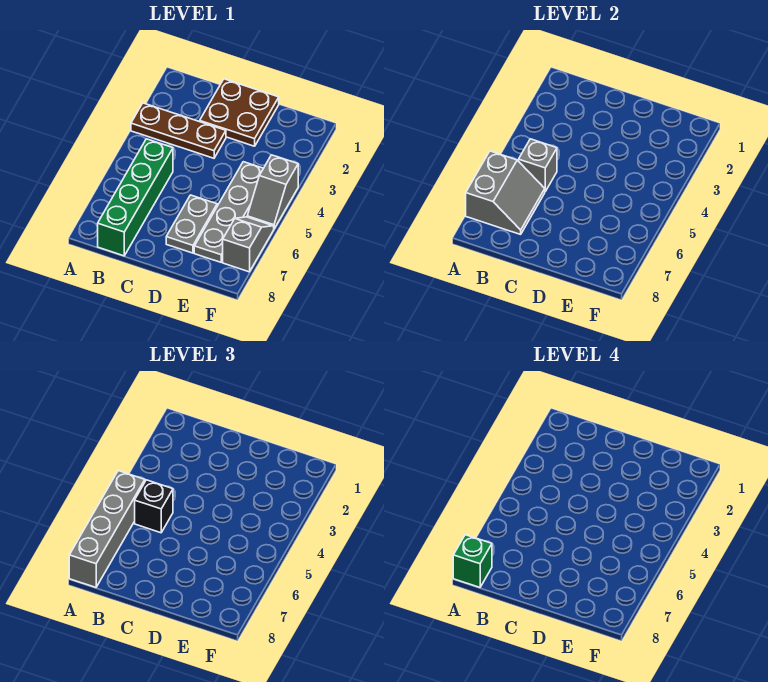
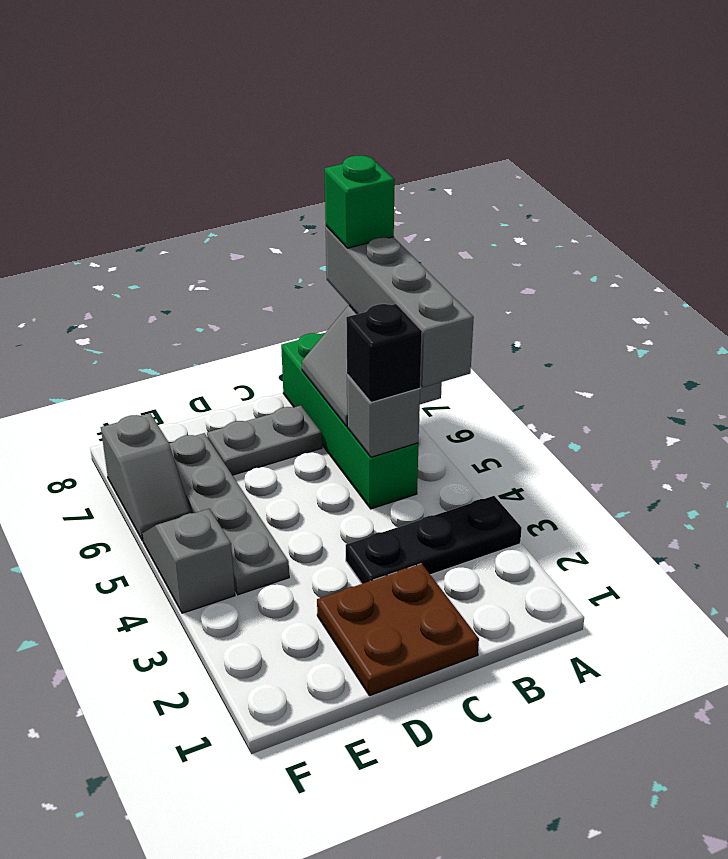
brown plate A3:C3 level 1 -> black plate A3:C3 level 1
grey plate D6:D7 level 1 -> grey plate C7:D7 level 1

